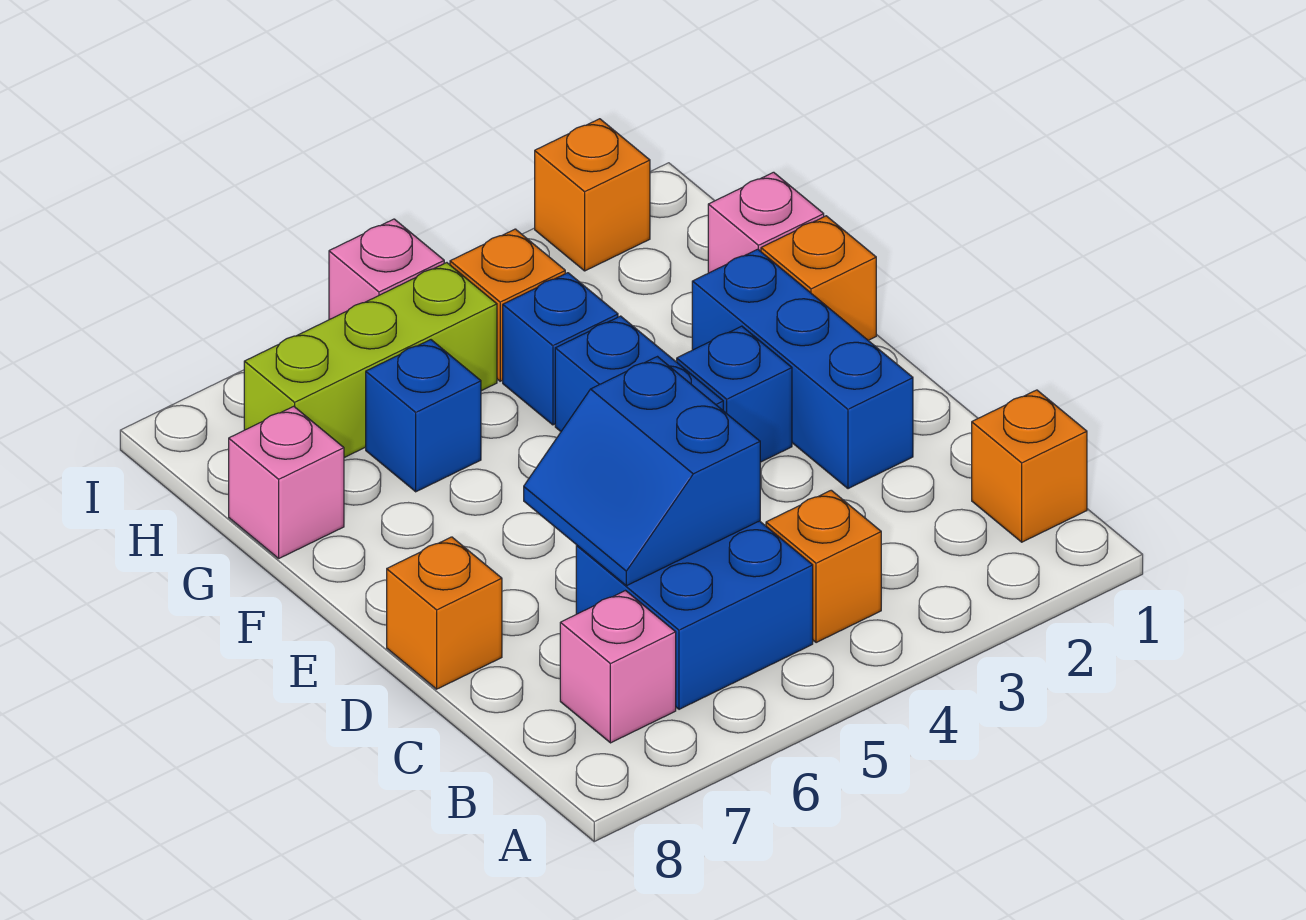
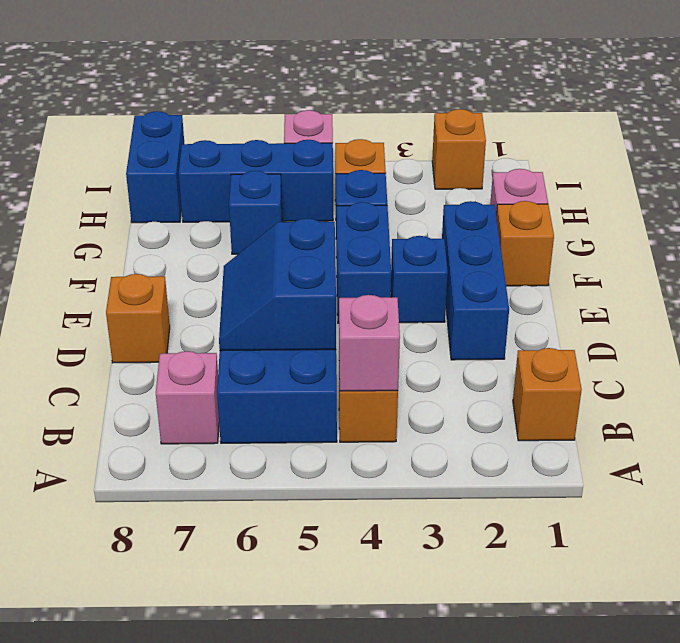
pink brick G8 level 1 -> pink brick B4 level 2
lime brick H5:H7 level 1 -> blue brick H5:H7 level 1
none -> blue brick H8:I8 level 1

